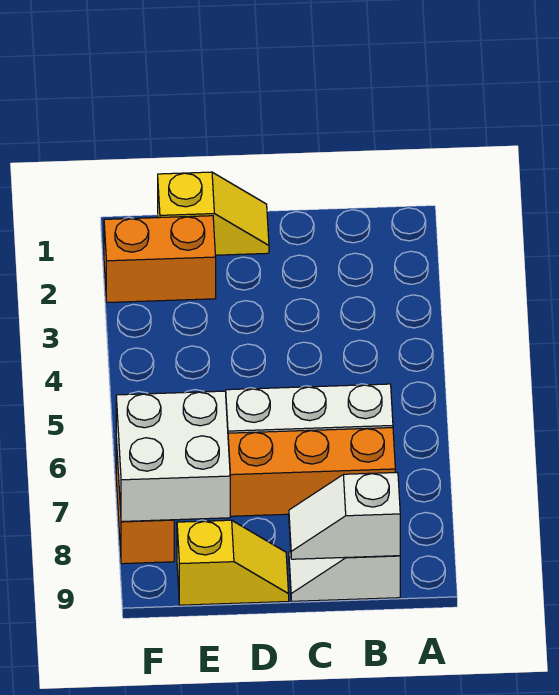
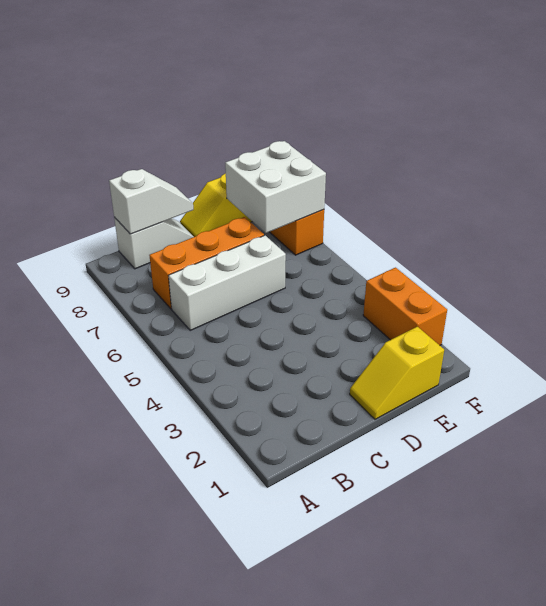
orange brick E2:F2 level 1 -> orange brick F2:F3 level 1

